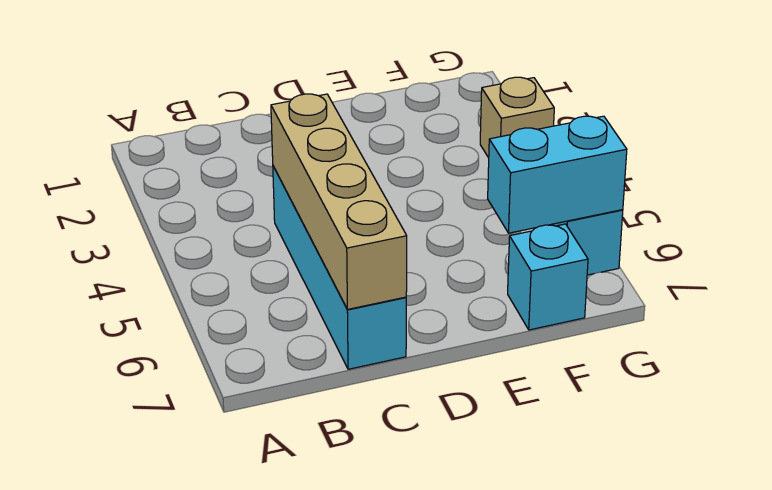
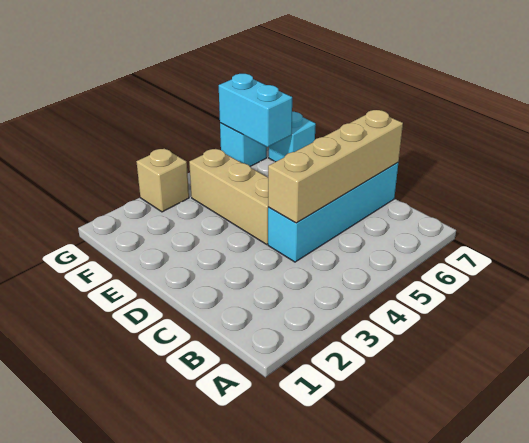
none -> tan brick D4:F4 level 1

